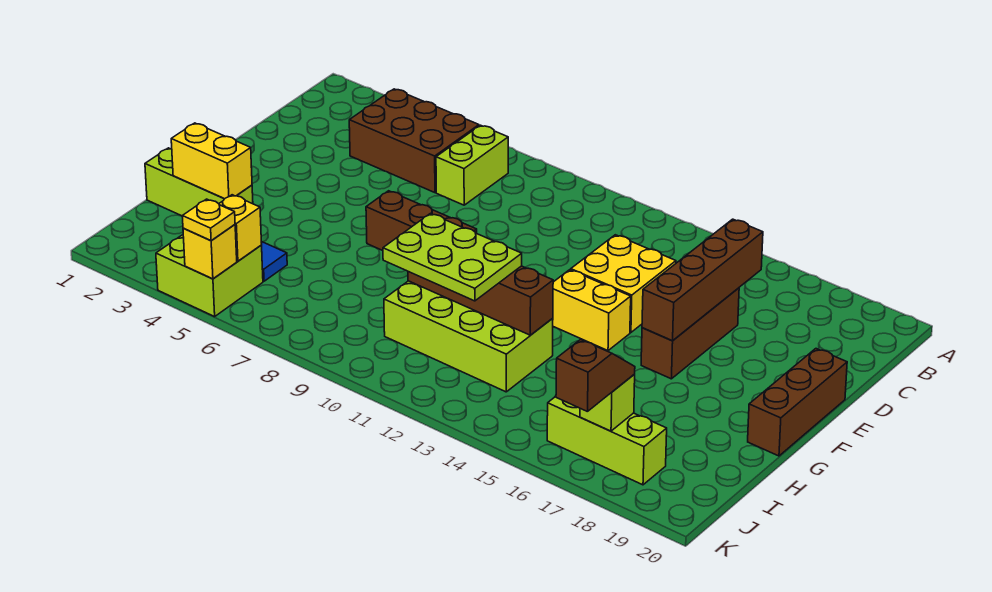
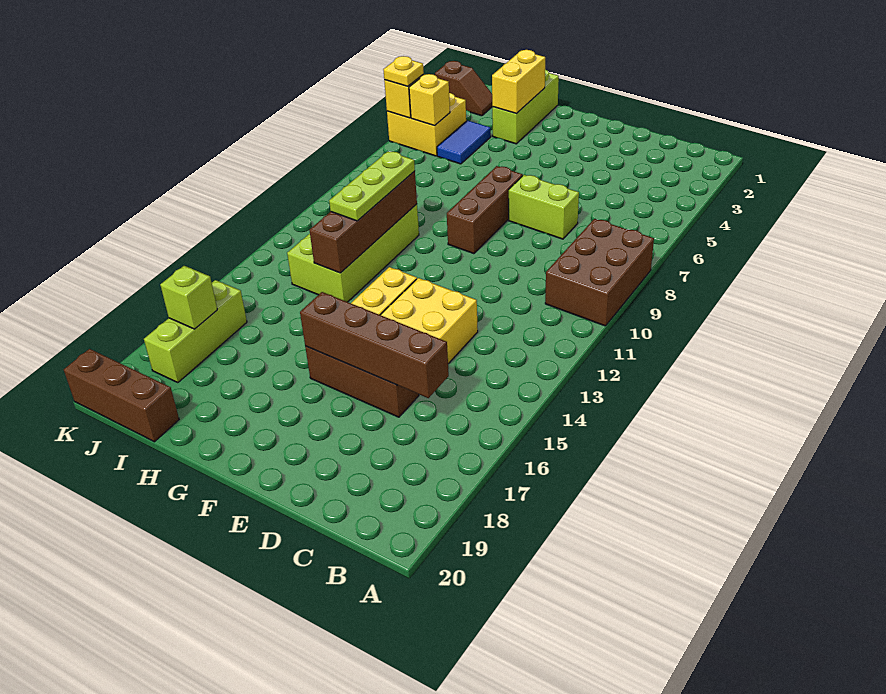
brown brick B4:C6 level 1 -> brown brick A8:B10 level 1
lime brick B7:C7 level 1 -> lime brick D7:E7 level 1
brown brick E20:G20 level 1 -> brown brick I20:K20 level 1
lime plate H10:I12 level 3 -> lime plate H10:H12 level 3
lime brick J4:K5 level 1 -> yellow brick J4:K5 level 1
brown slope J17:K17 level 3 top K -> brown slope J2:K2 level 1 top K

